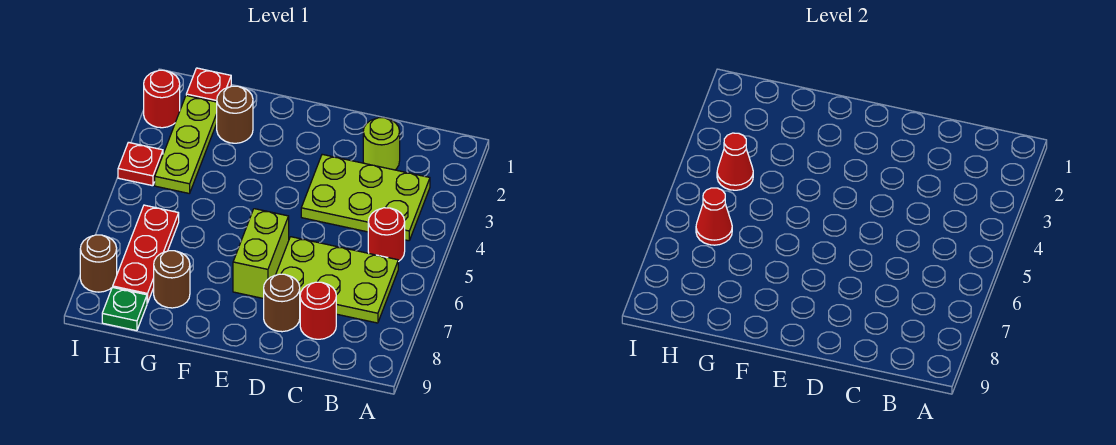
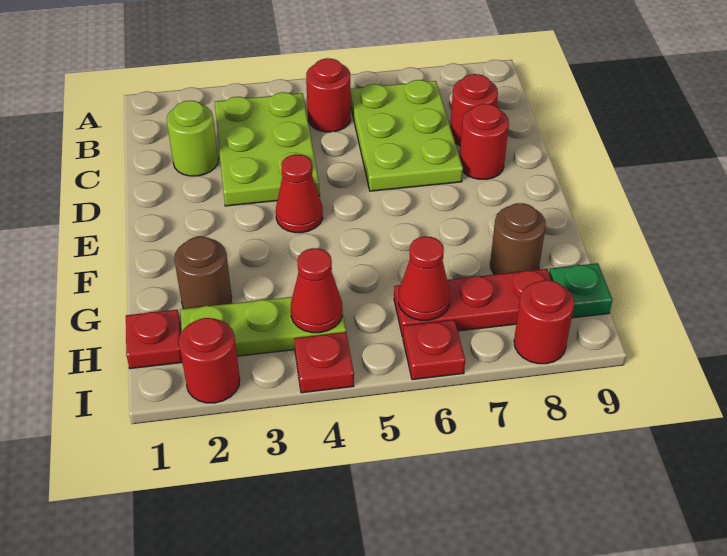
brown round brick D8 level 1 -> red round brick D8 level 1
none -> red cone E4 level 1
lime brick E6:E7 level 1 -> none
none -> red plate I6 level 1
brown round brick I8 level 1 -> red round brick I8 level 1

